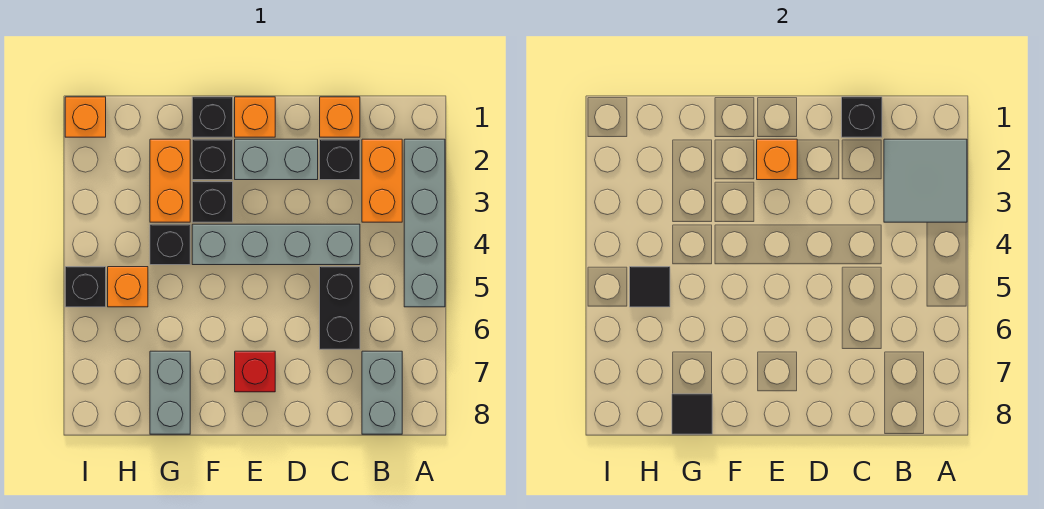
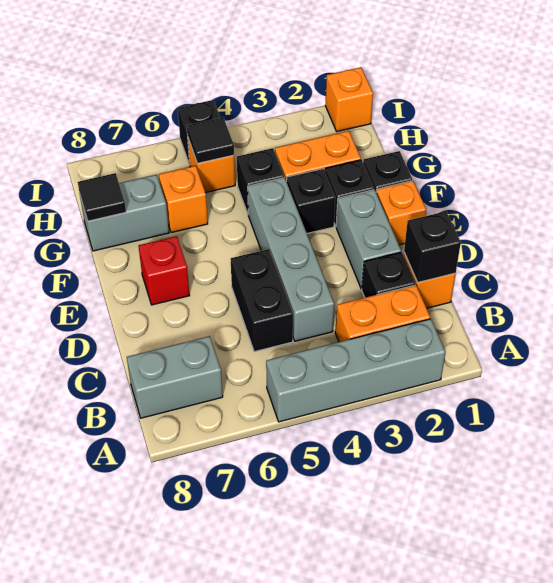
grey tile A2:B3 level 2 -> none
black brick C5:C6 level 1 -> black brick C5:D5 level 1
orange brick E2 level 2 -> orange brick G6 level 1

